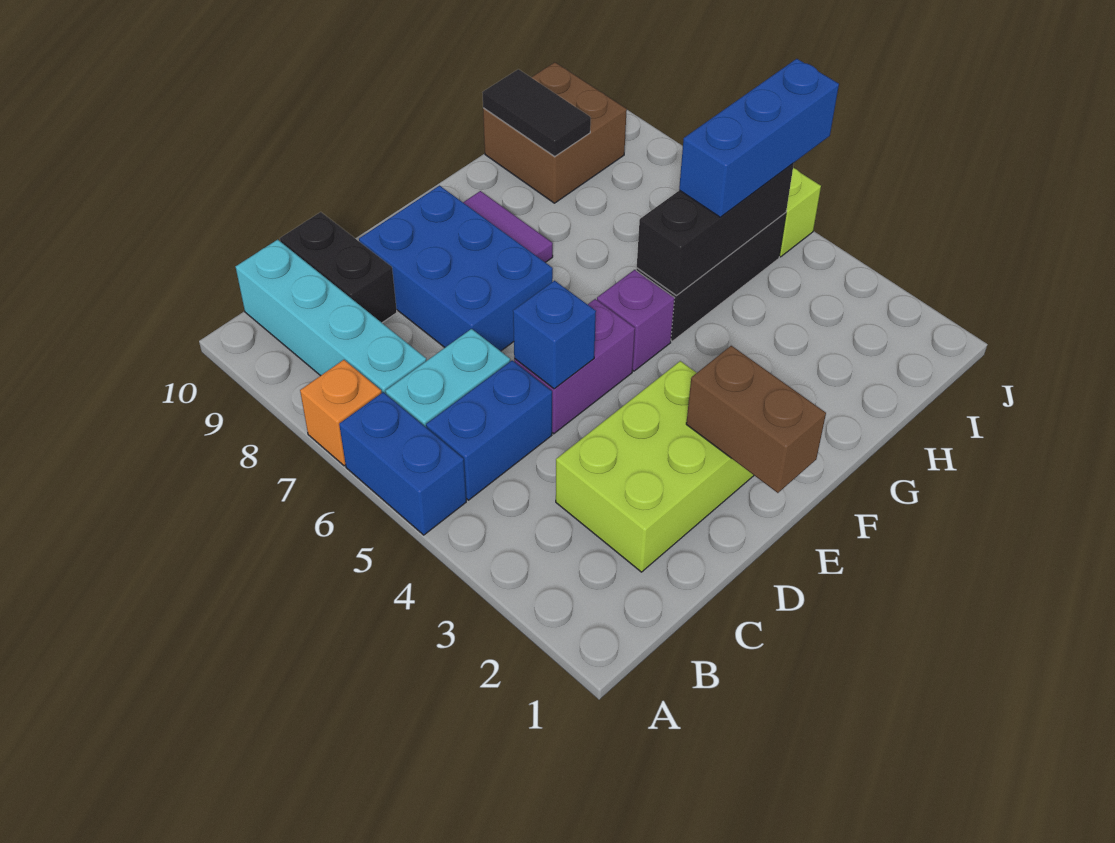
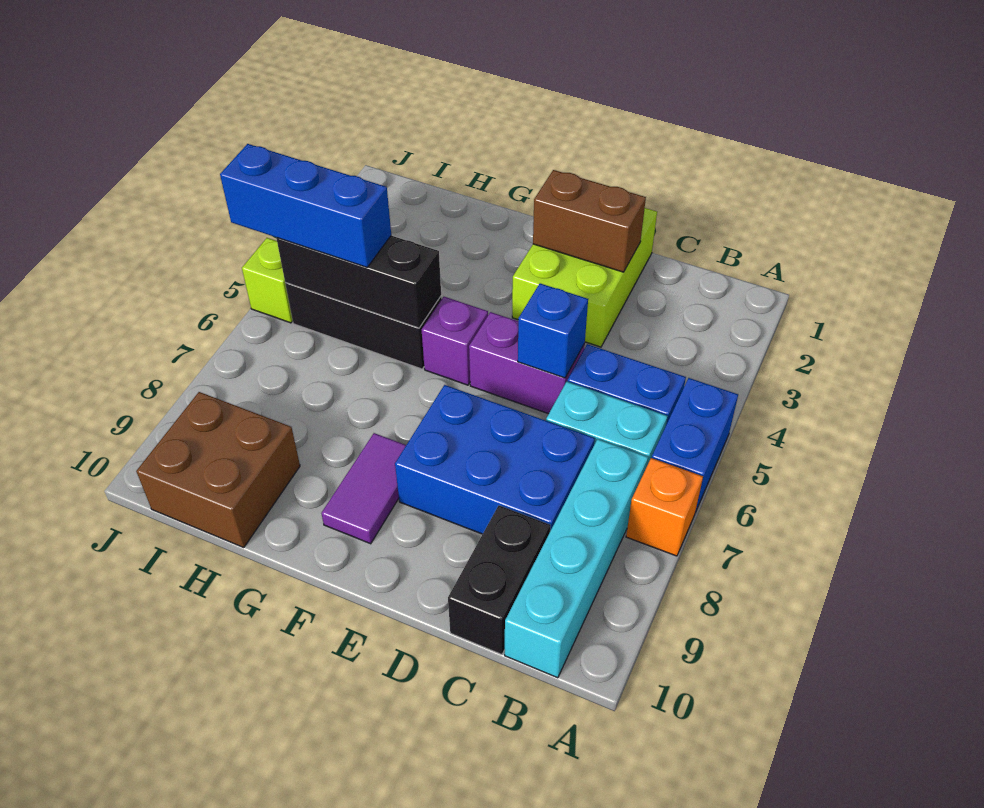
lime brick C2:E3 level 1 -> lime brick D1:E3 level 1
blue brick D7:E9 level 1 -> blue brick C7:E8 level 1
brown brick E1:E2 level 2 -> brown brick D2:E2 level 2
black tile H9:H10 level 2 -> none

